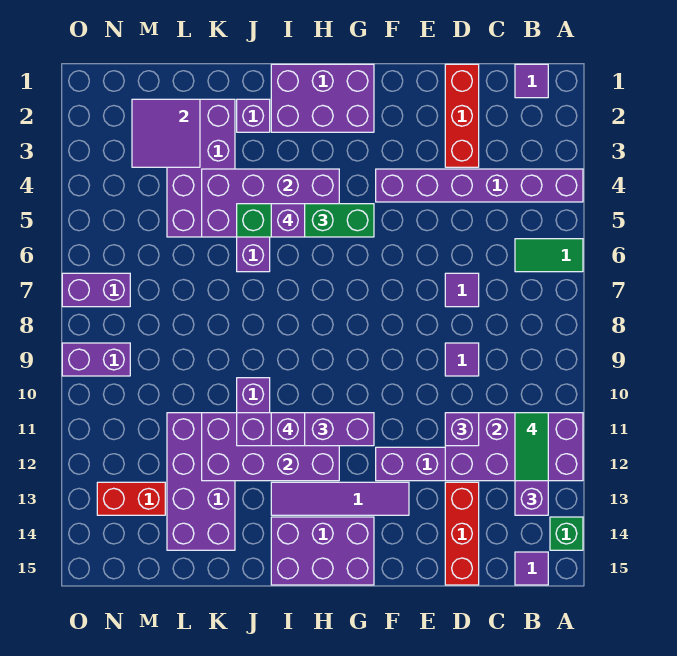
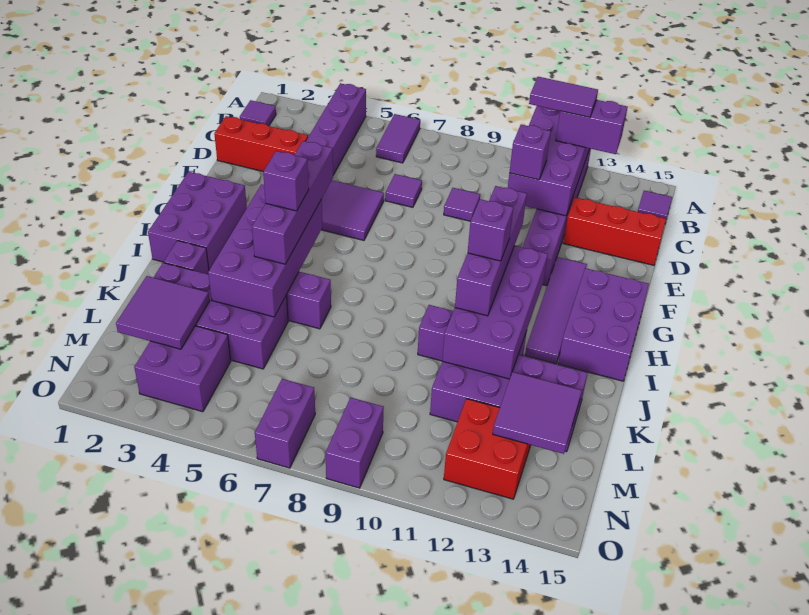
green tile A6:B6 level 1 -> purple tile A6:B6 level 1
green brick A14 level 1 -> none
green tile B11:B12 level 4 -> purple tile B11:B12 level 4
none -> purple tile E5:F6 level 1
green brick G5:J5 level 3 -> purple brick G5:J5 level 3
none -> purple tile L13:M14 level 2
none -> purple brick M3:N4 level 1
red brick M13:N13 level 1 -> red brick M12:N13 level 1

